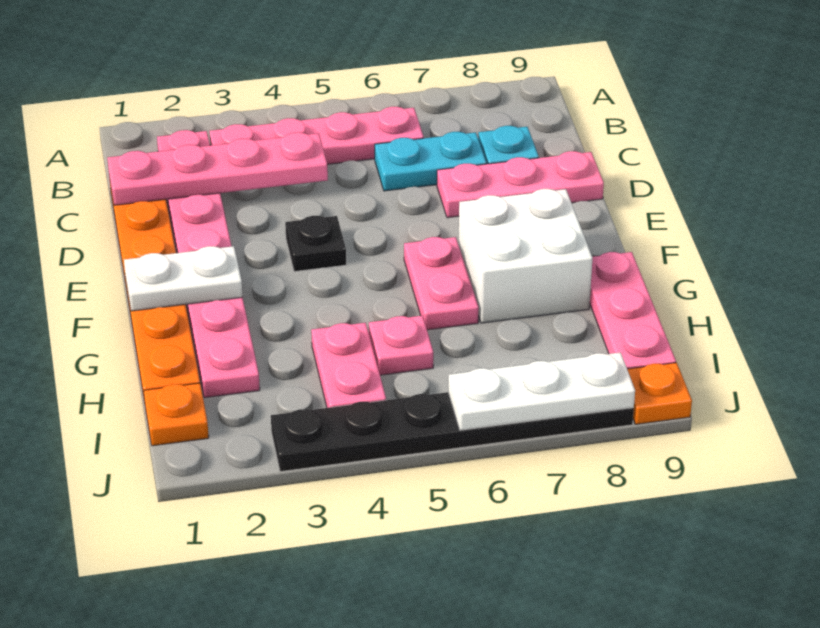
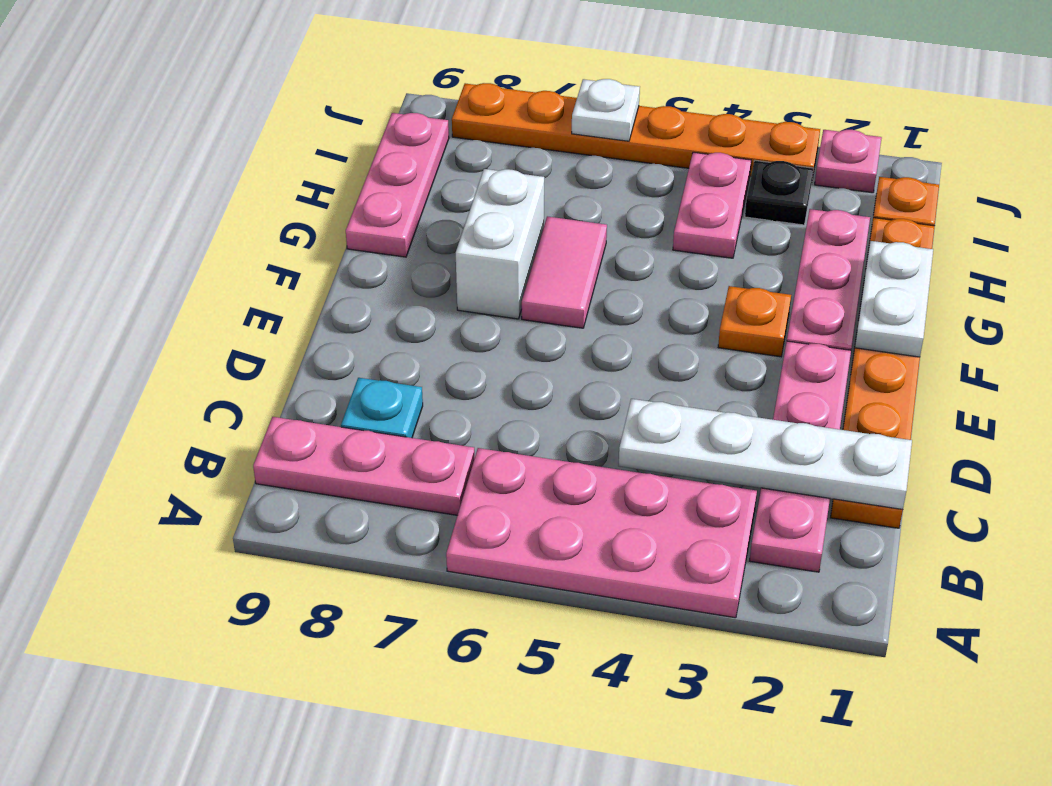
pink plate B3:B6 level 1 -> pink plate A3:B6 level 1
pink plate C1:C4 level 2 -> white plate C1:C4 level 2
cyan plate C6:C7 level 1 -> none
pink plate D7:D9 level 1 -> pink plate B7:B9 level 1
black plate E4 level 1 -> black plate I3 level 1
white plate F1:F2 level 2 -> white plate F1:G1 level 2
pink plate F6:G6 level 1 -> pink tile F6:G6 level 1
white brick F7:G8 level 1 -> white brick F7:G7 level 1
pink plate H5 level 1 -> pink plate J2 level 1
black plate J3:J8 level 1 -> orange plate J3:J8 level 1
white plate J6:J8 level 2 -> white plate J6 level 2
orange plate J9 level 1 -> orange plate F3 level 1

